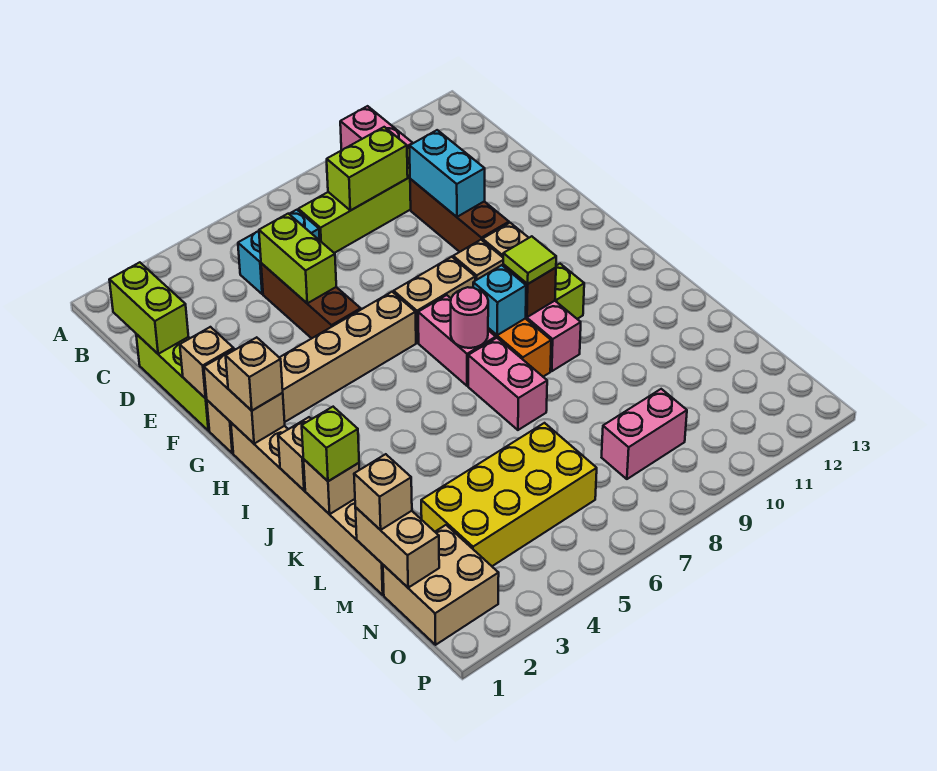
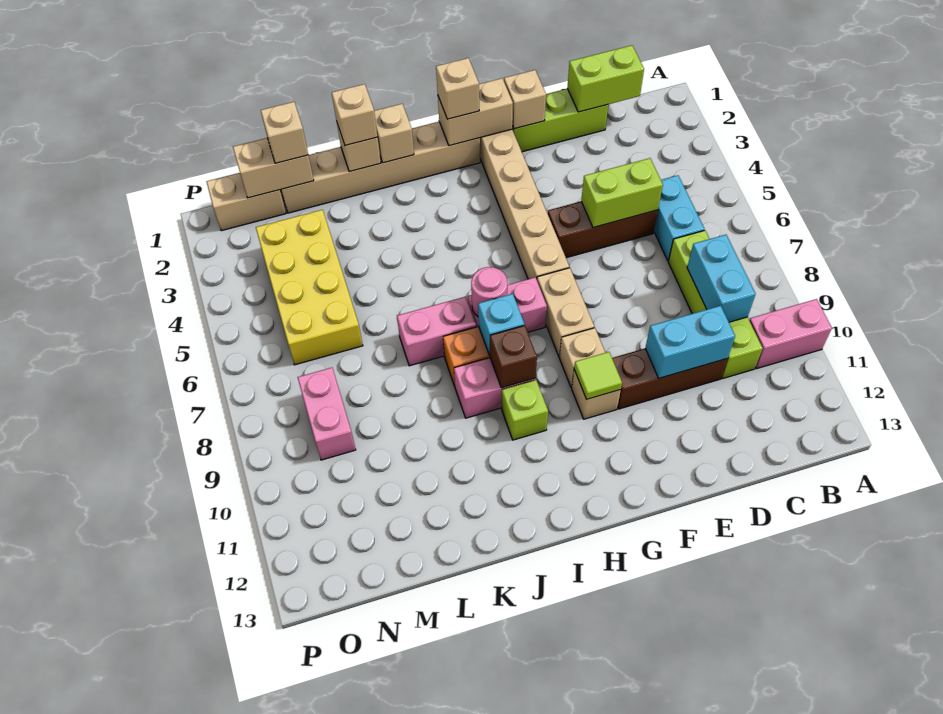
lime brick C8:C9 level 2 -> cyan brick C8:C9 level 2
lime tile I9 level 3 -> lime tile G10 level 2
lime brick K1 level 3 -> tan brick K1 level 3
tan brick N1:O2 level 1 -> tan brick N1:O1 level 1

